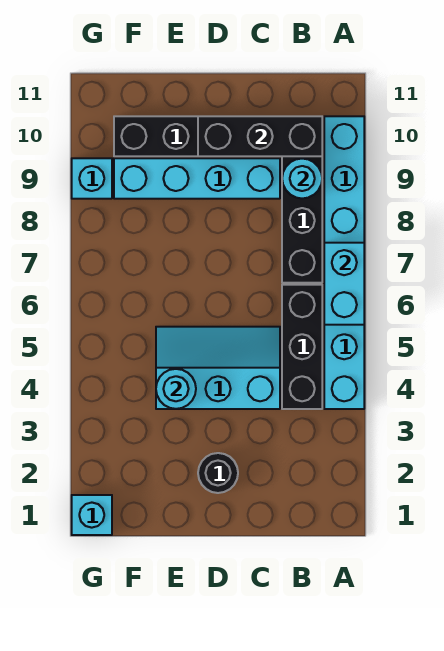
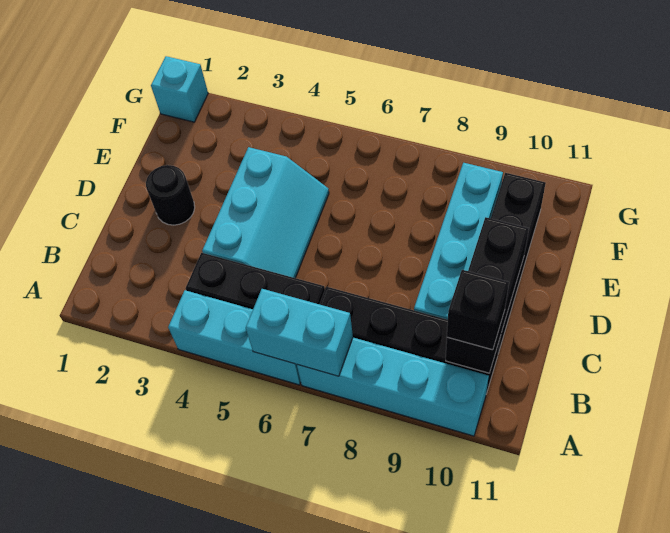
cyan round brick B9 level 2 -> none
none -> black brick B10 level 3
cyan round brick E4 level 2 -> none
cyan brick G9 level 1 -> none

